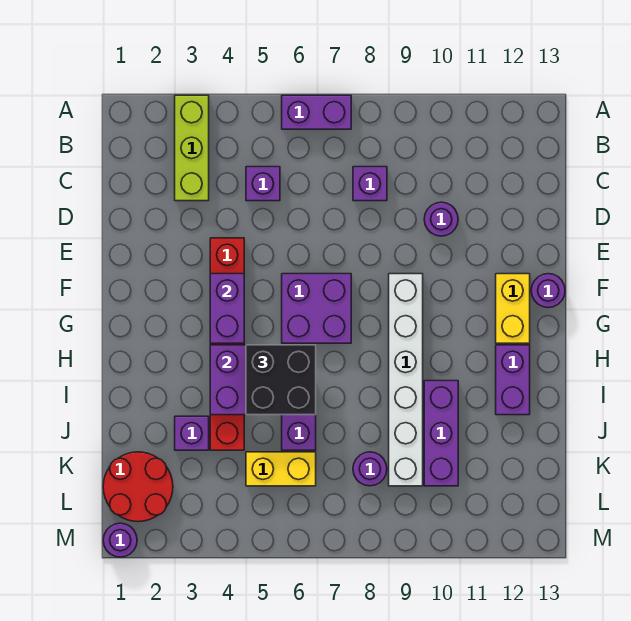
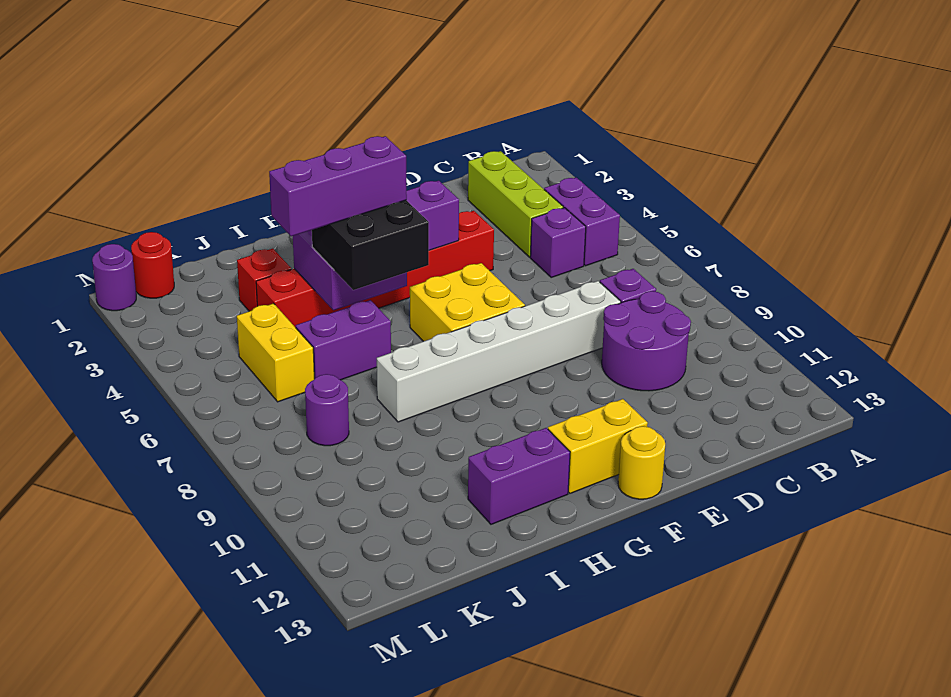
lime brick A3:C3 level 1 -> lime brick C2:C4 level 1
purple brick A6:A7 level 1 -> purple brick B4:B5 level 1
purple round brick D10 level 1 -> purple round brick C9:D10 level 1
purple brick F6:G7 level 1 -> yellow brick F6:G7 level 1
white brick F9:K9 level 1 -> white brick D8:I8 level 1
purple round brick F13 level 1 -> yellow round brick F13 level 1
purple brick I10:K10 level 1 -> purple brick H5:J5 level 4
purple brick J3 level 1 -> red brick J3 level 1
red round brick K1:L2 level 1 -> red round brick L1 level 1

